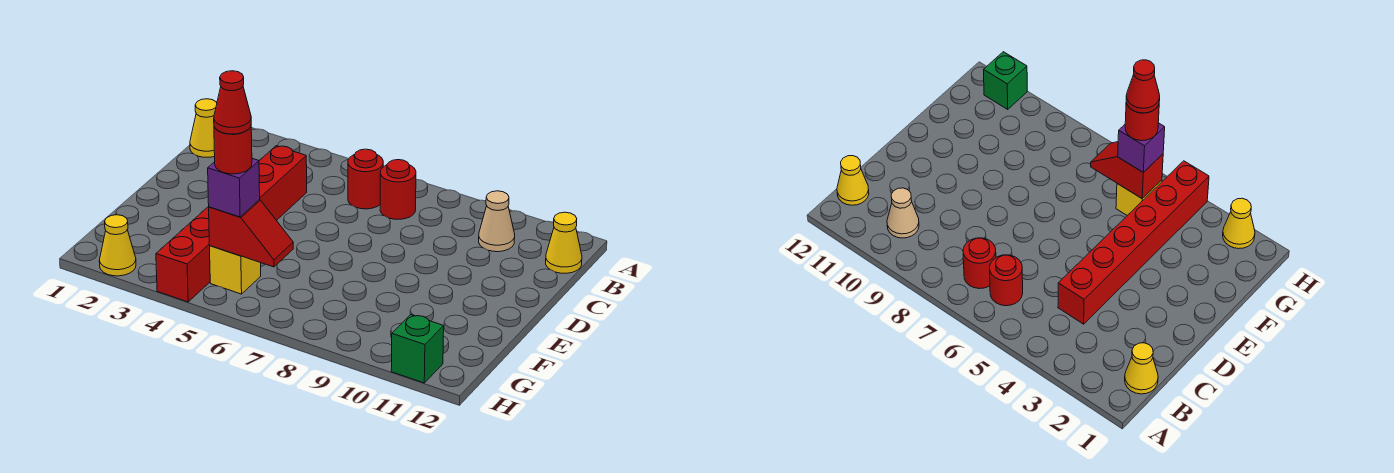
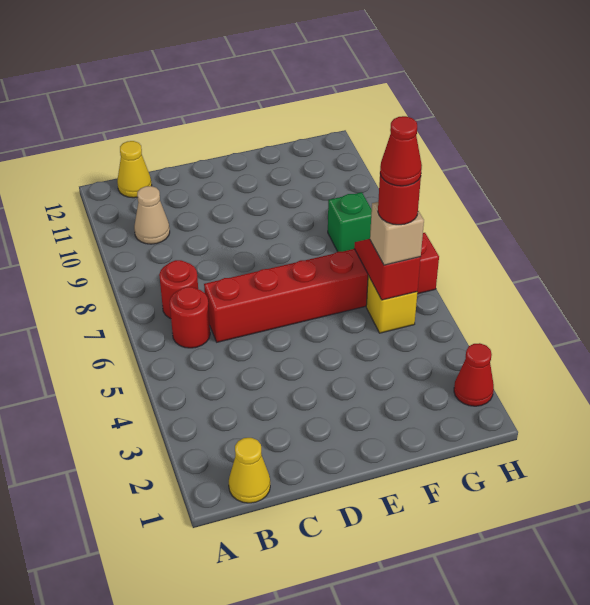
red brick C4:H4 level 1 -> red brick C6:H6 level 1
purple brick G5 level 3 -> tan brick G5 level 3
yellow cone H2 level 1 -> red cone H2 level 1
green brick H11 level 1 -> green brick G8 level 1

